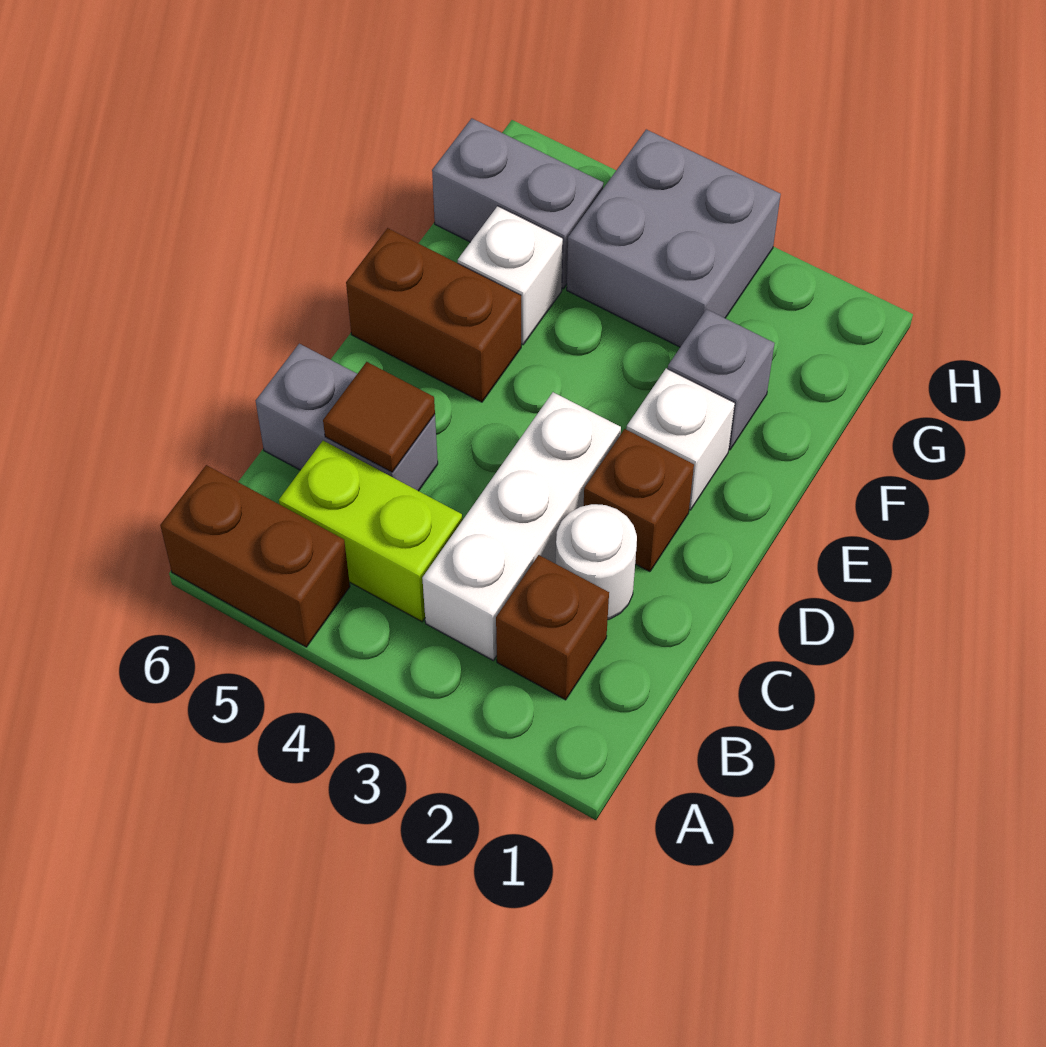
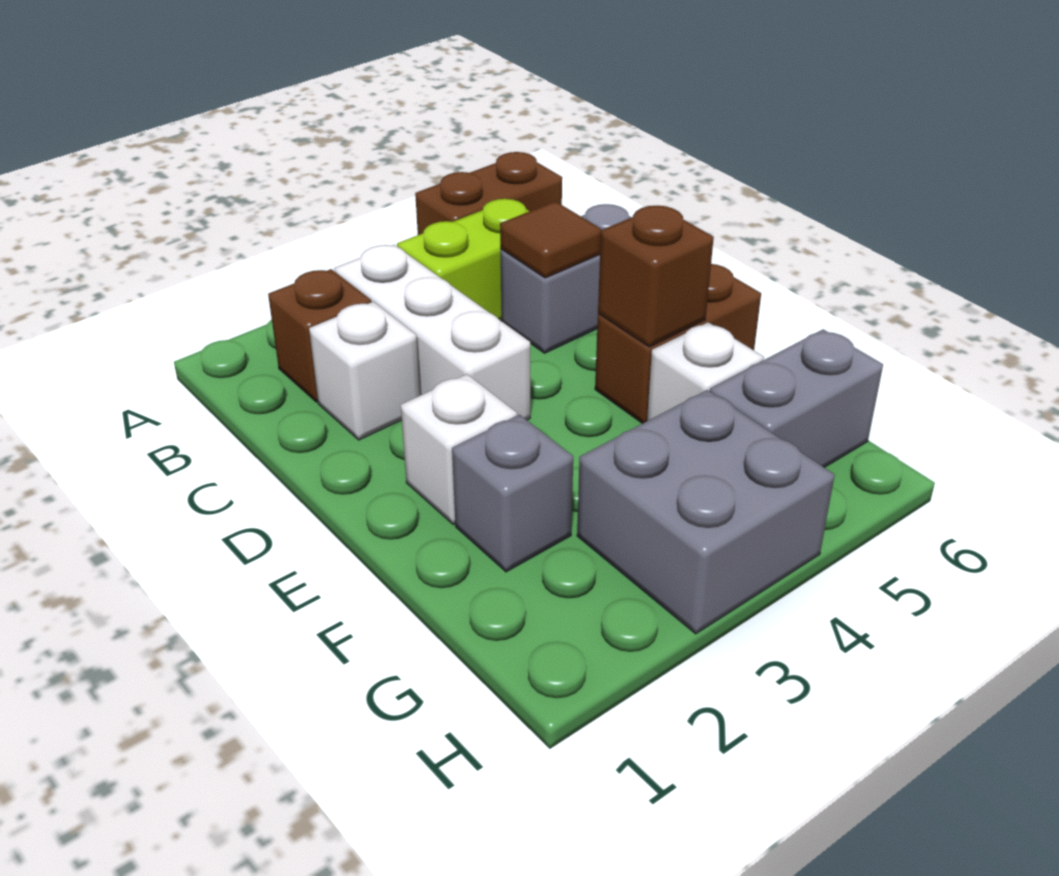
white round brick C2 level 1 -> white brick C2 level 1
brown brick D2 level 1 -> brown brick E5 level 2

